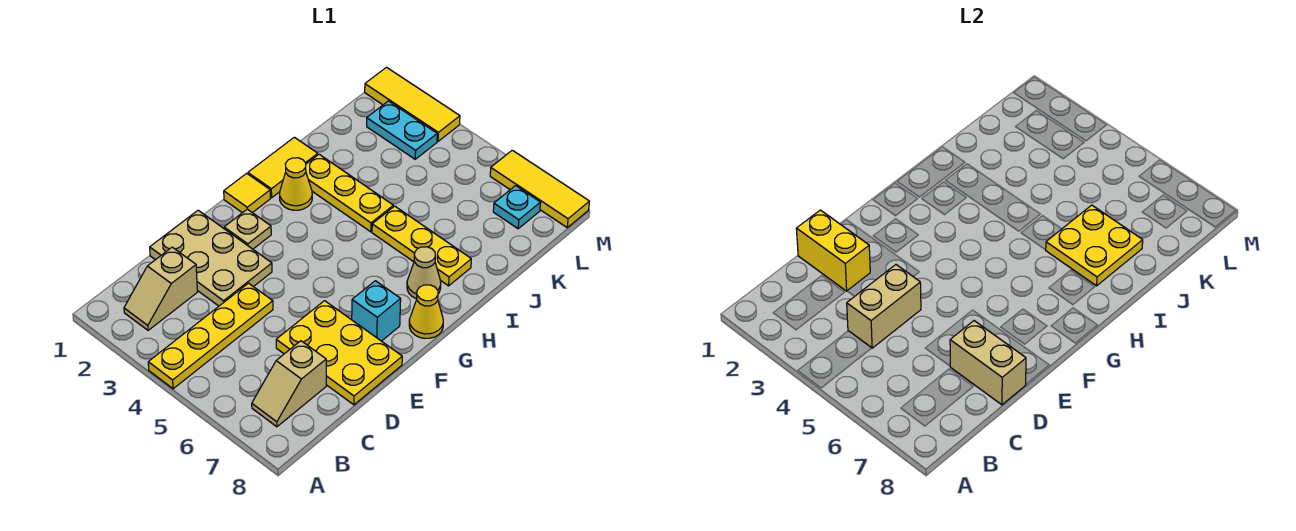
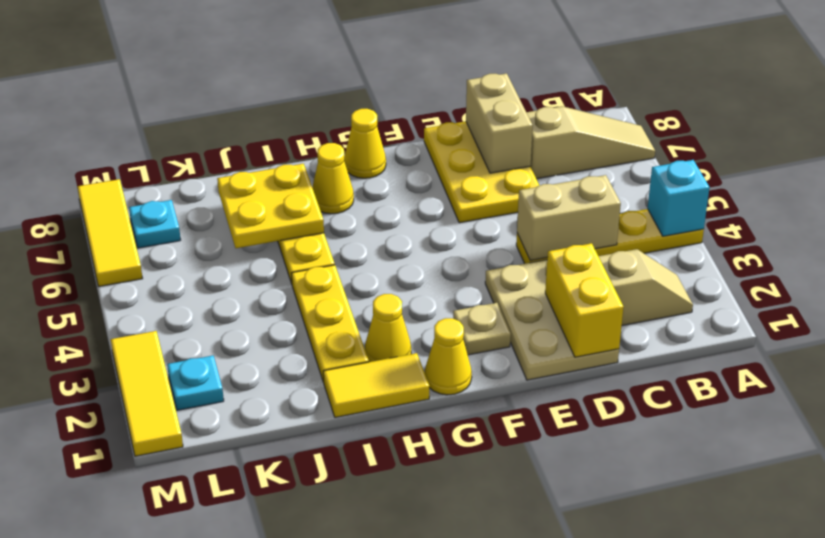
tan slope B7:C7 level 1 top C -> tan slope A7:C7 level 1 top C
cyan brick F7 level 1 -> cyan brick A4 level 2
yellow tile G1 level 1 -> yellow cone G1 level 1
tan cone H7 level 1 -> yellow cone H7 level 1
cyan plate L2:L3 level 1 -> cyan plate L2 level 1

